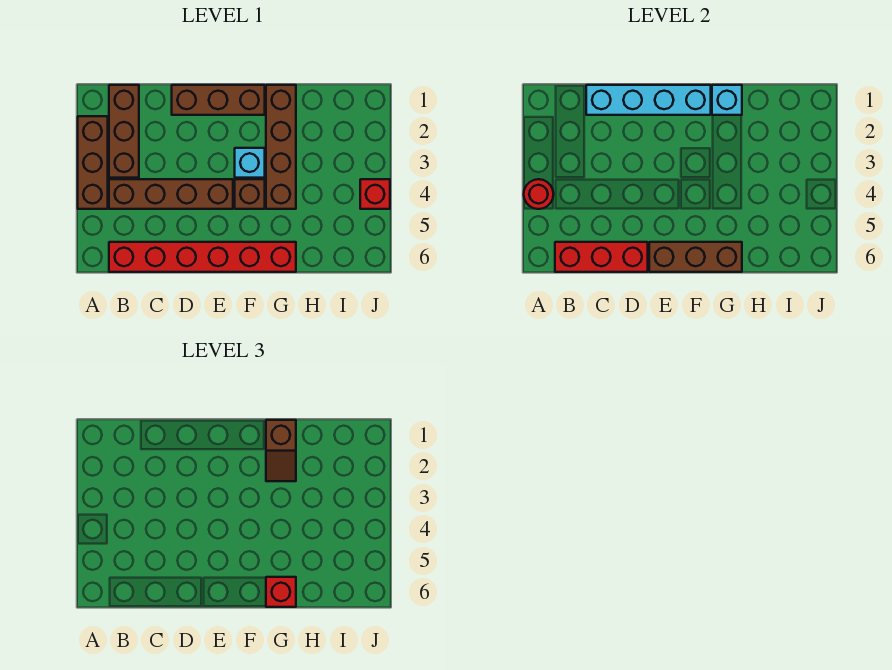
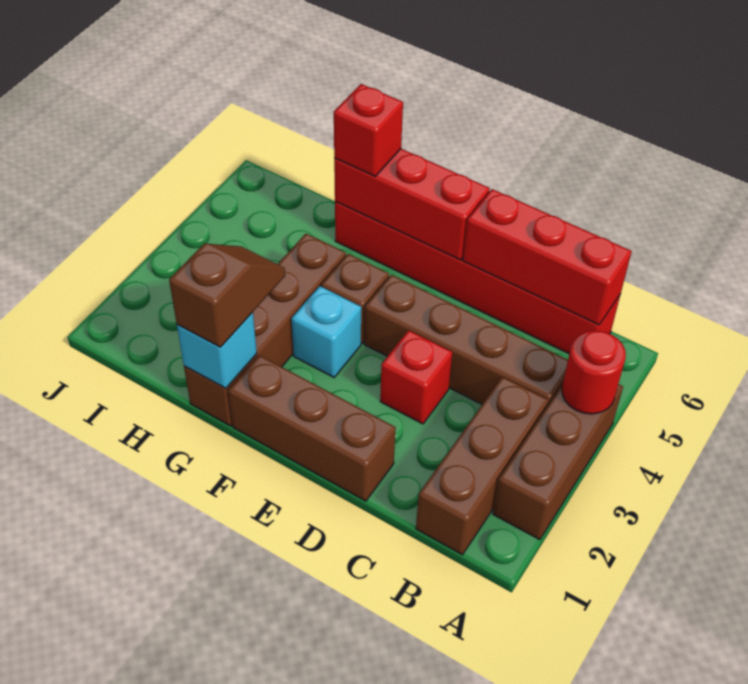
cyan brick C1:F1 level 2 -> none
brown brick E6:G6 level 2 -> red brick E6:G6 level 2
red brick J4 level 1 -> red brick D3 level 1

